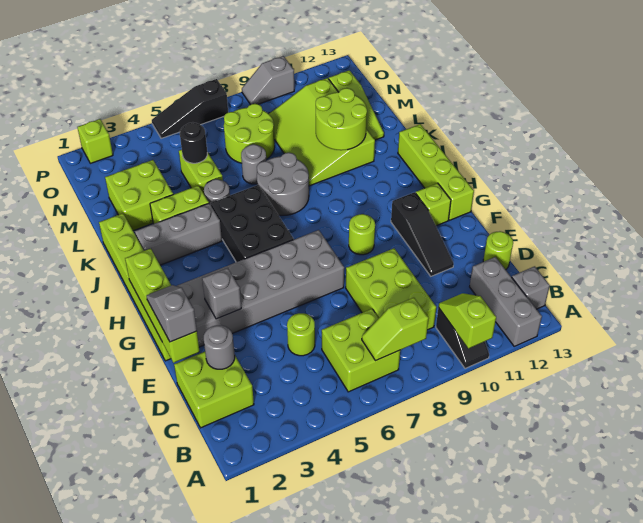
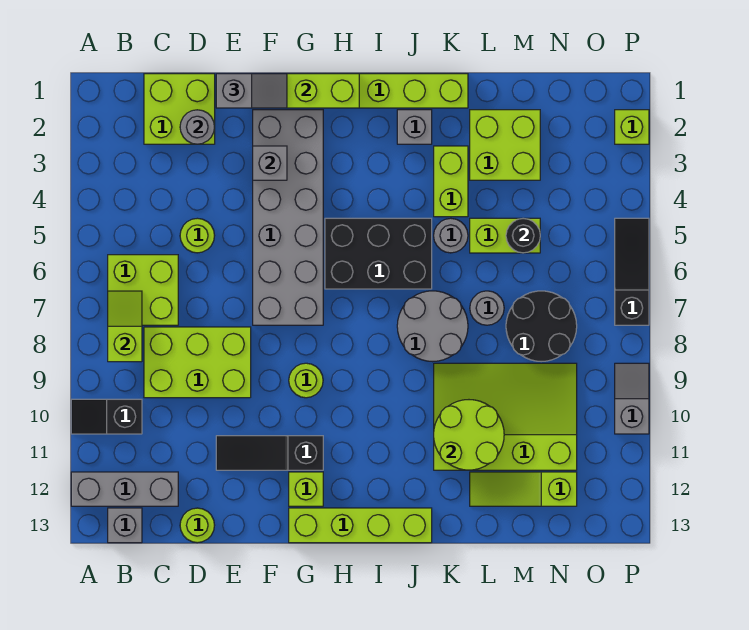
lime slope A10:B10 level 2 top A -> none
grey brick J2:J4 level 1 -> grey brick J2 level 1
lime round brick M7:N8 level 1 -> black round brick M7:N8 level 1

